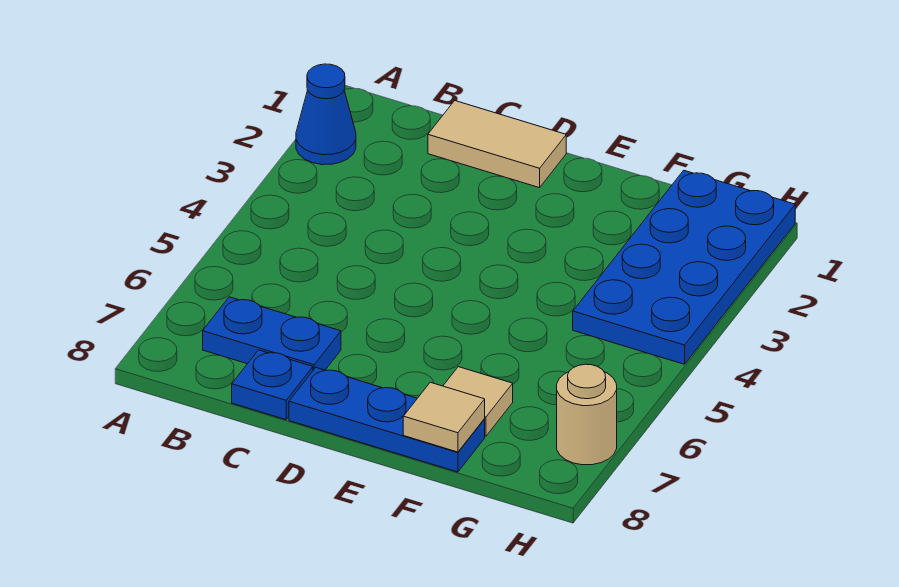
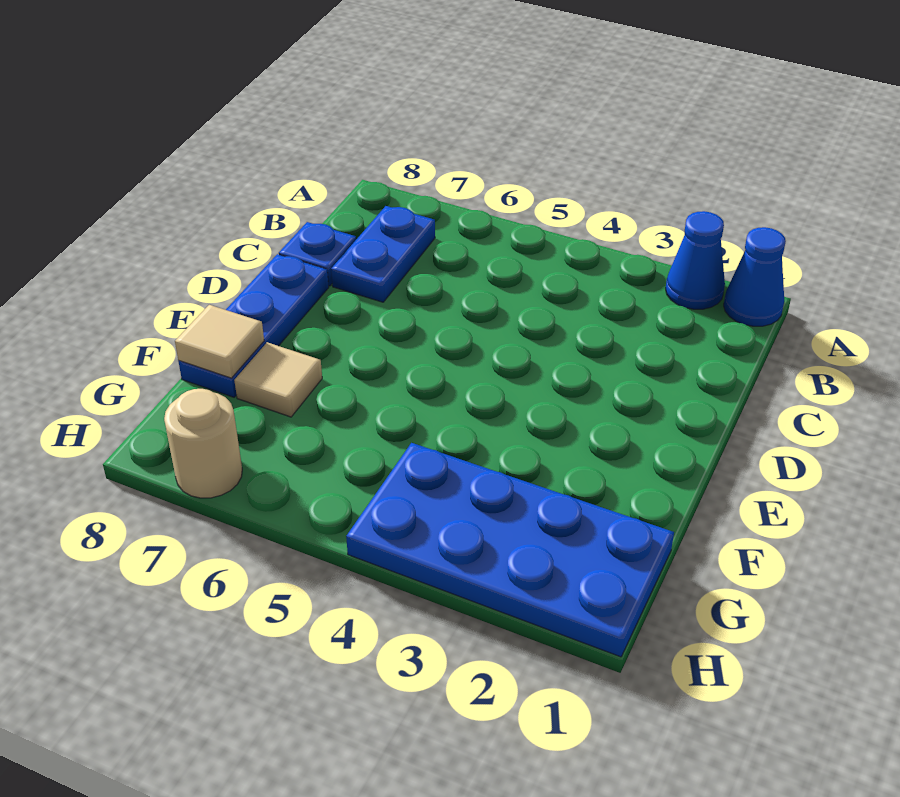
none -> blue cone A1 level 1
tan tile C1:D1 level 1 -> none

